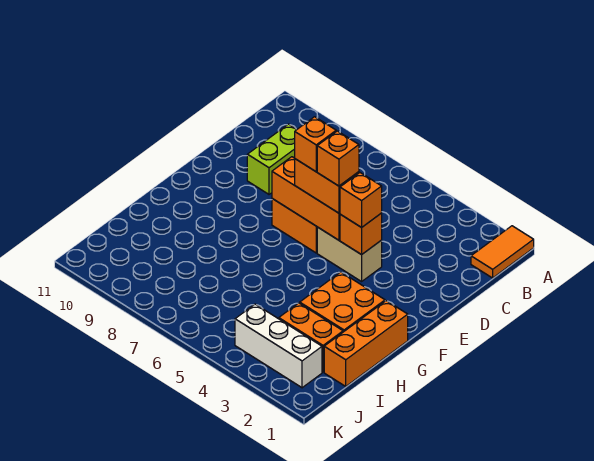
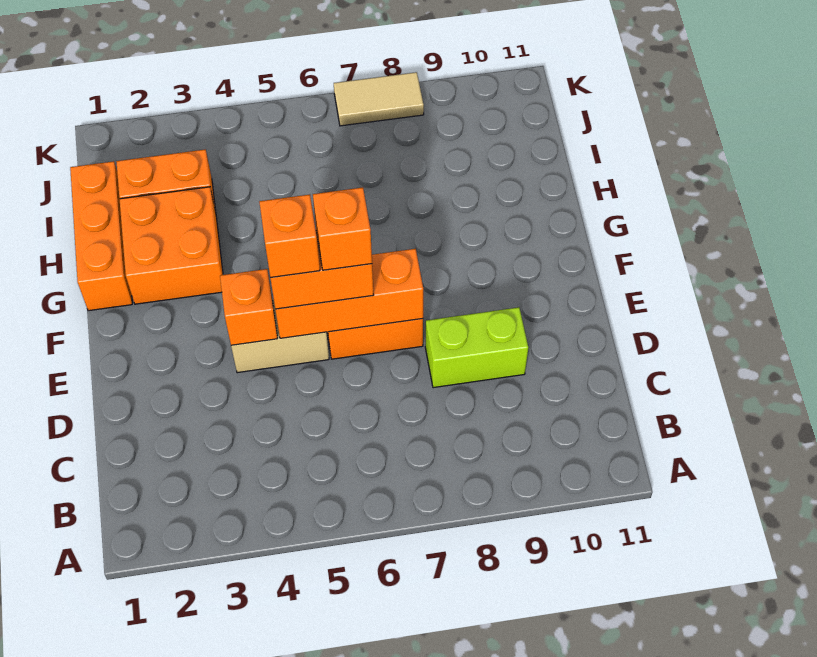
orange tile A1:B1 level 1 -> none
lime brick C9:D9 level 1 -> lime brick D8:D9 level 1
orange brick E4 level 3 -> none
white brick J2:J4 level 1 -> none
none -> tan tile K7:K8 level 1

